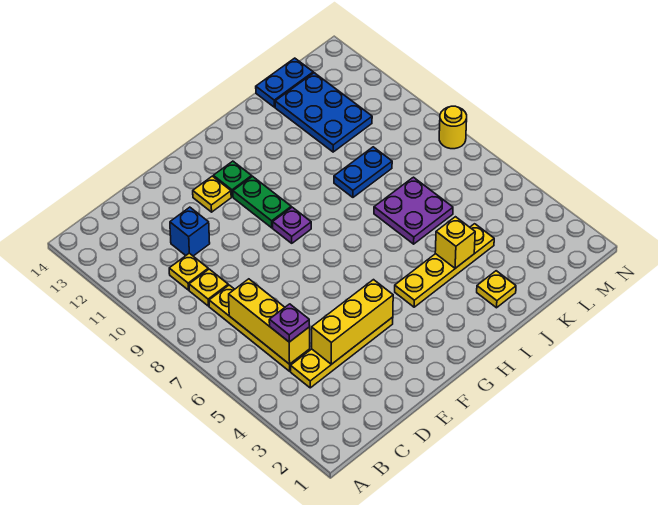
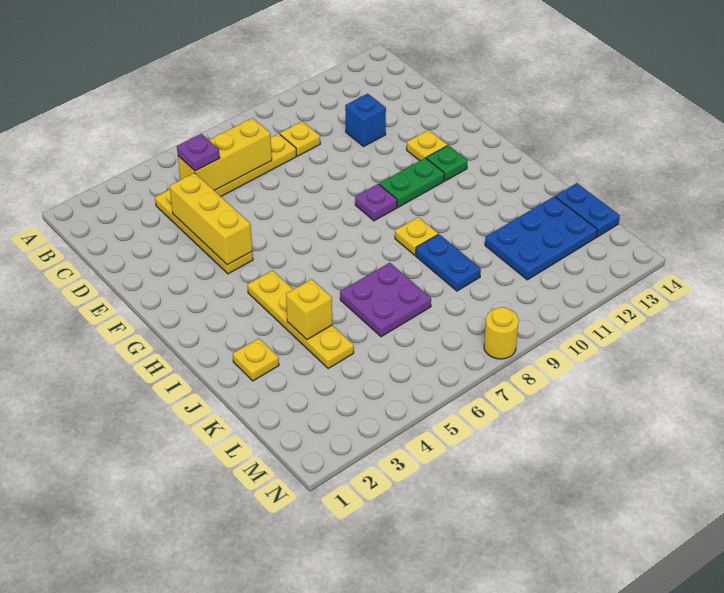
yellow plate C10 level 1 -> yellow plate I9 level 1

